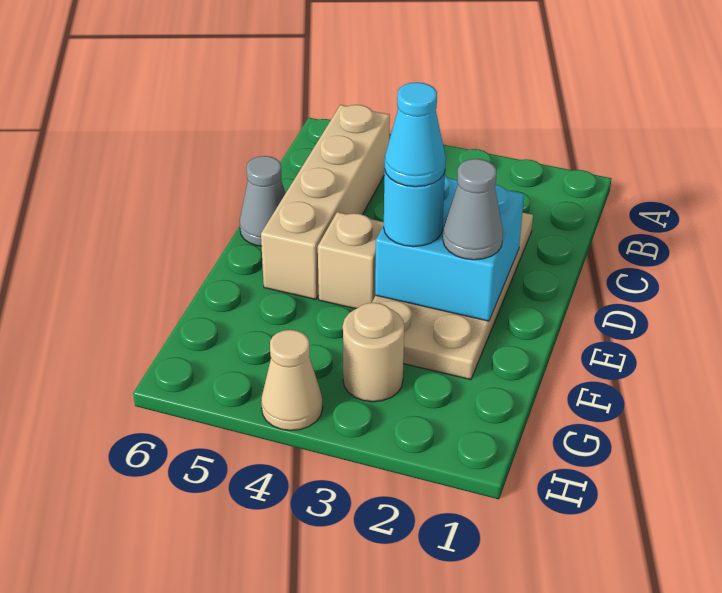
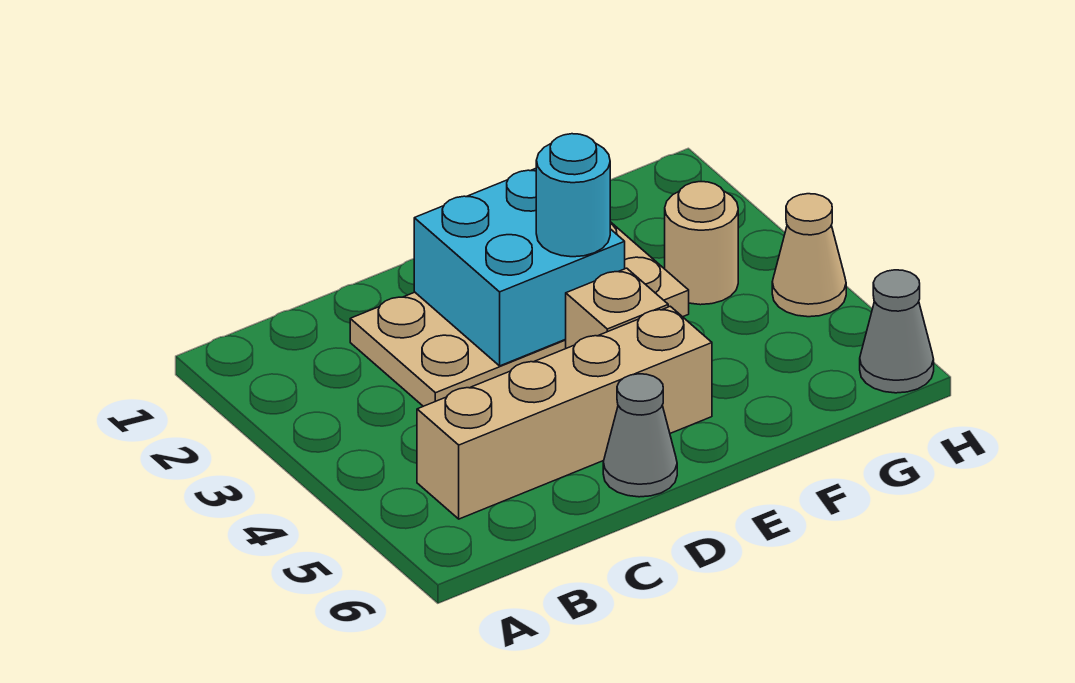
grey cone E2 level 3 -> grey cone H6 level 1
cyan cone E3 level 4 -> none

